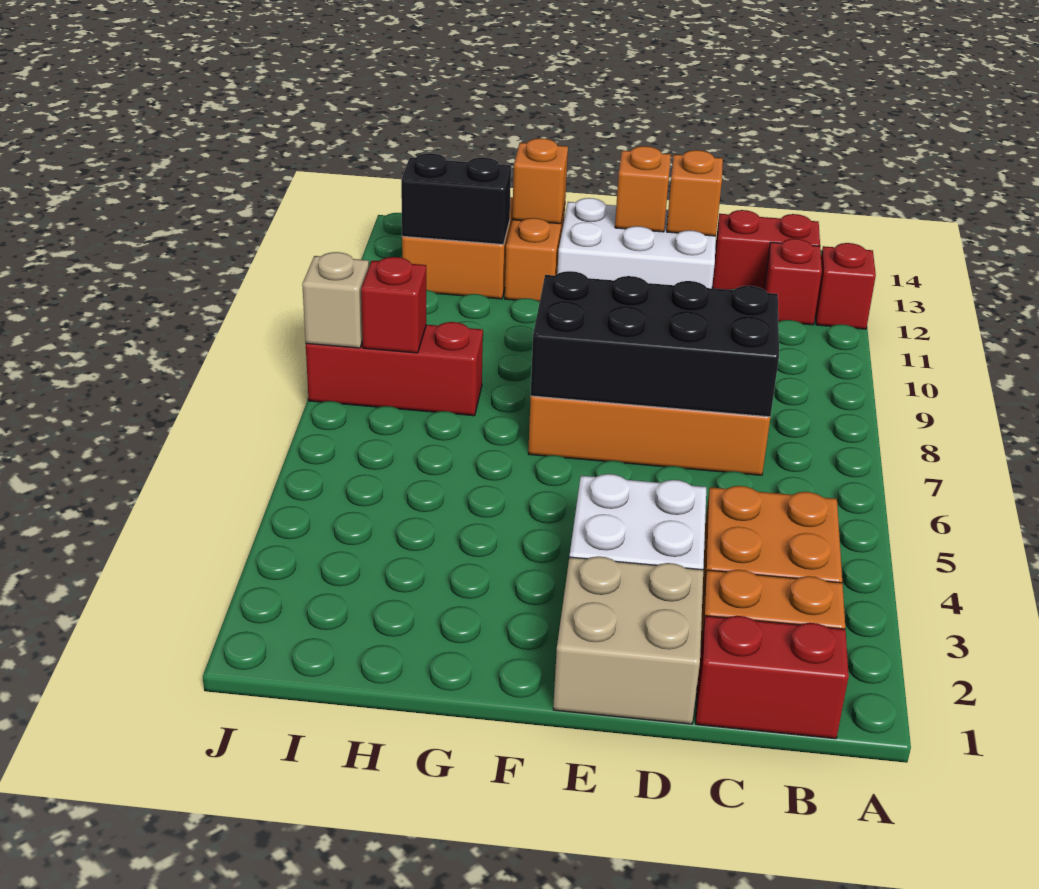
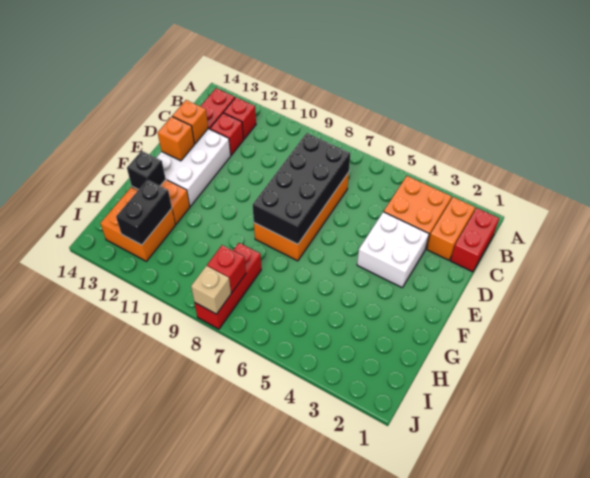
red brick A12 level 1 -> red brick C12 level 1
tan brick D1:E2 level 1 -> none
orange brick G13 level 2 -> black brick G13 level 2

